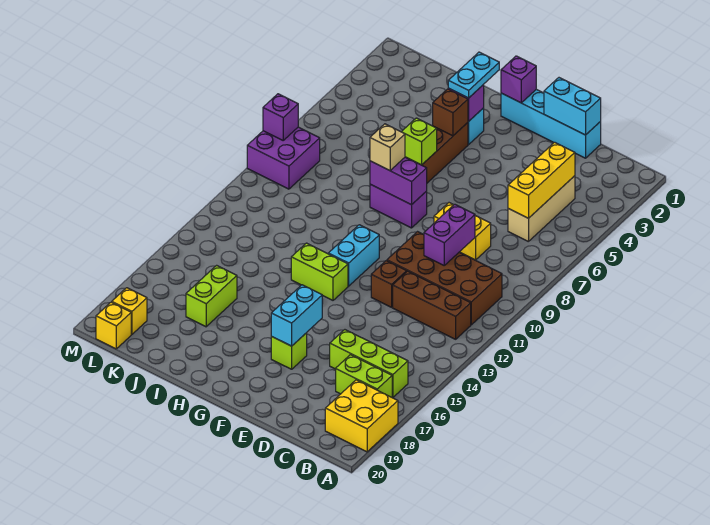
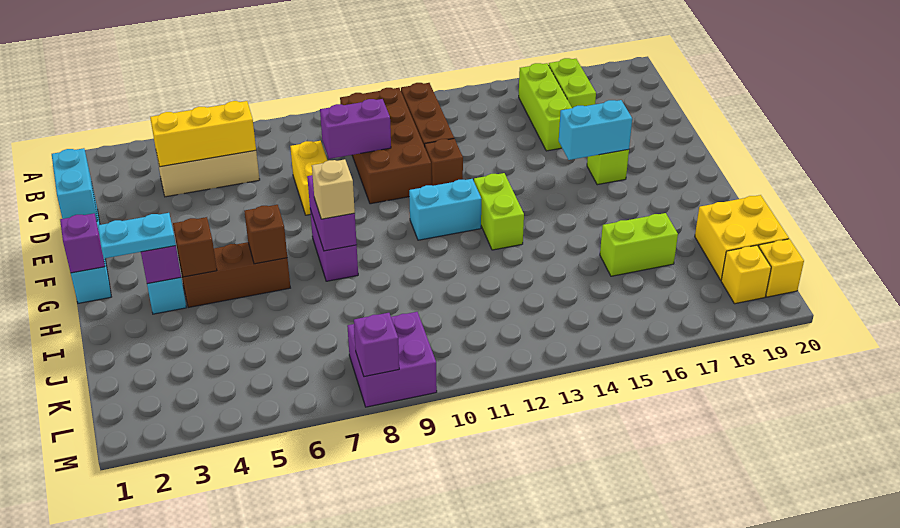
yellow brick A18:B19 level 1 -> yellow brick J19:K20 level 1
lime brick H6 level 2 -> brown brick H6 level 2

